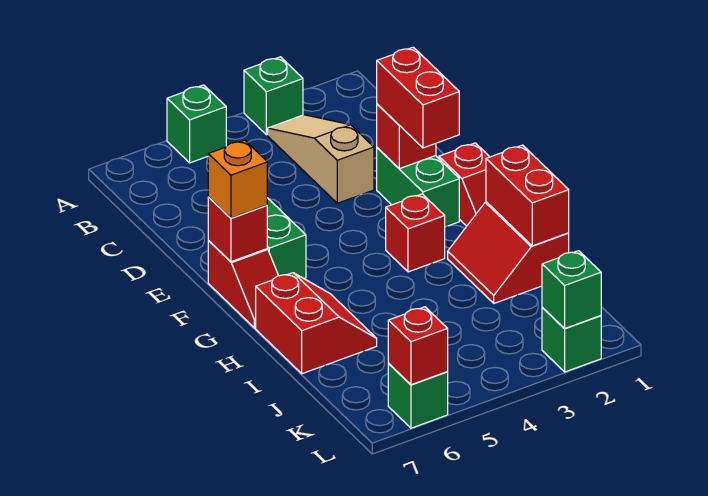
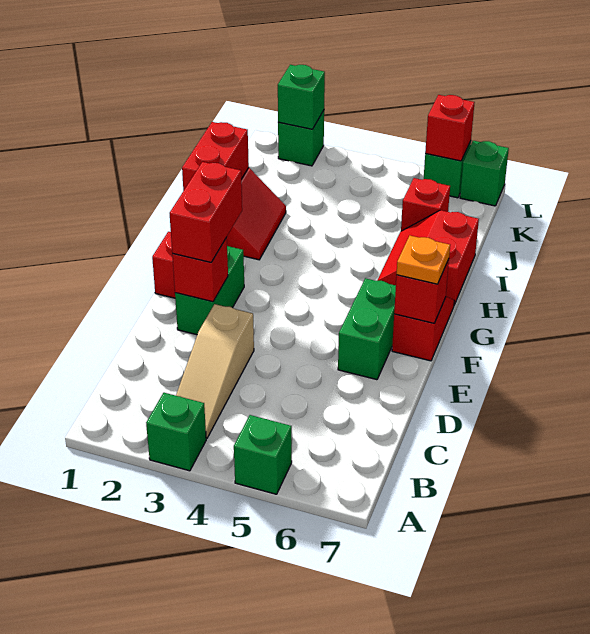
orange brick F7 level 3 -> orange plate F7 level 3
red brick G3 level 1 -> red brick J6 level 1
none -> green brick L7 level 1

